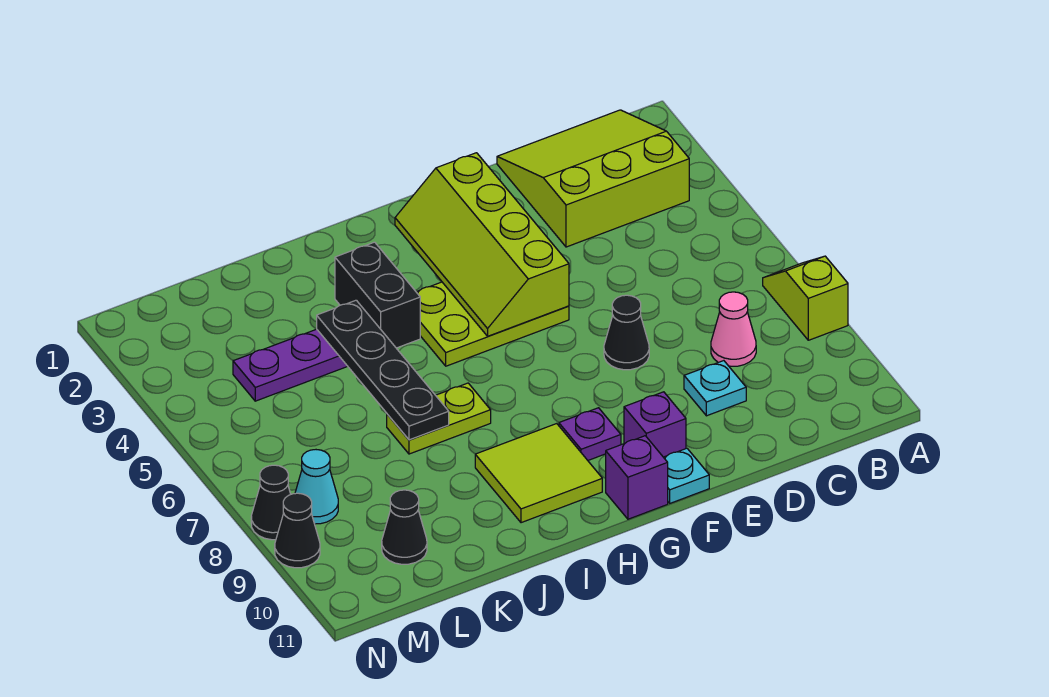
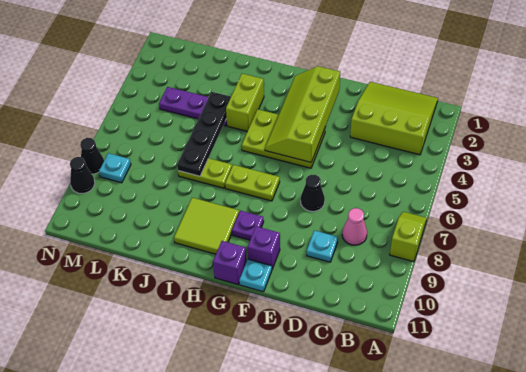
none -> lime plate G7:H7 level 1
black brick I3:I4 level 1 -> lime brick I3:I4 level 1
black cone L10 level 1 -> none
cyan cone M8 level 1 -> cyan plate M8 level 1

